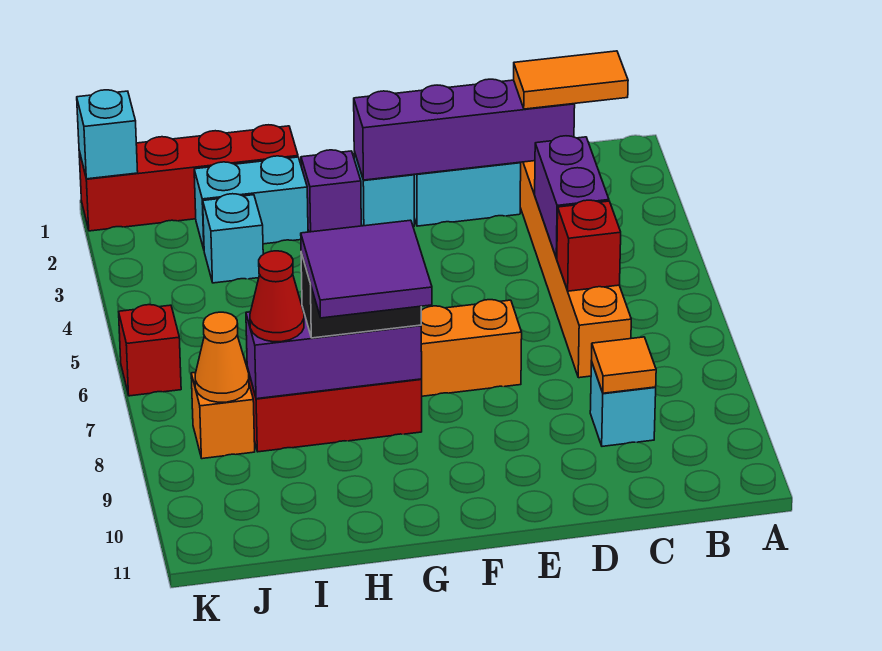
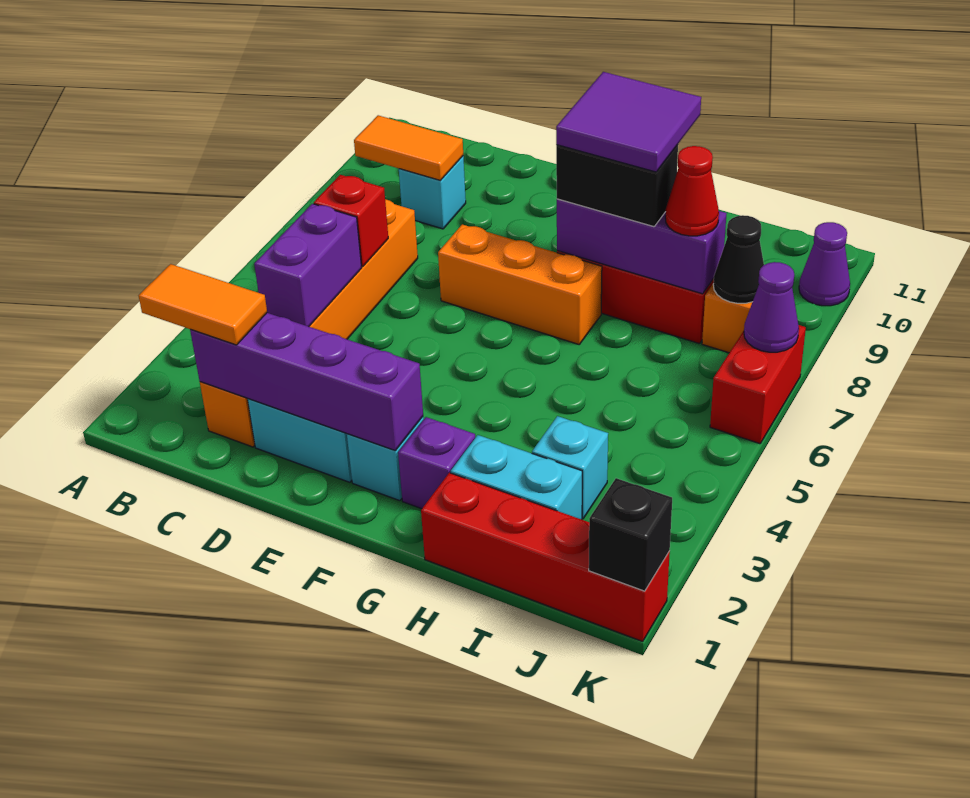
orange tile C9 level 2 -> orange tile B9:C9 level 2
orange cone J8 level 2 -> black cone J8 level 2
cyan brick K1 level 2 -> black brick K1 level 2
red brick K6 level 1 -> red brick K6:K7 level 1
none -> purple cone K7 level 2
none -> purple cone K10 level 1

